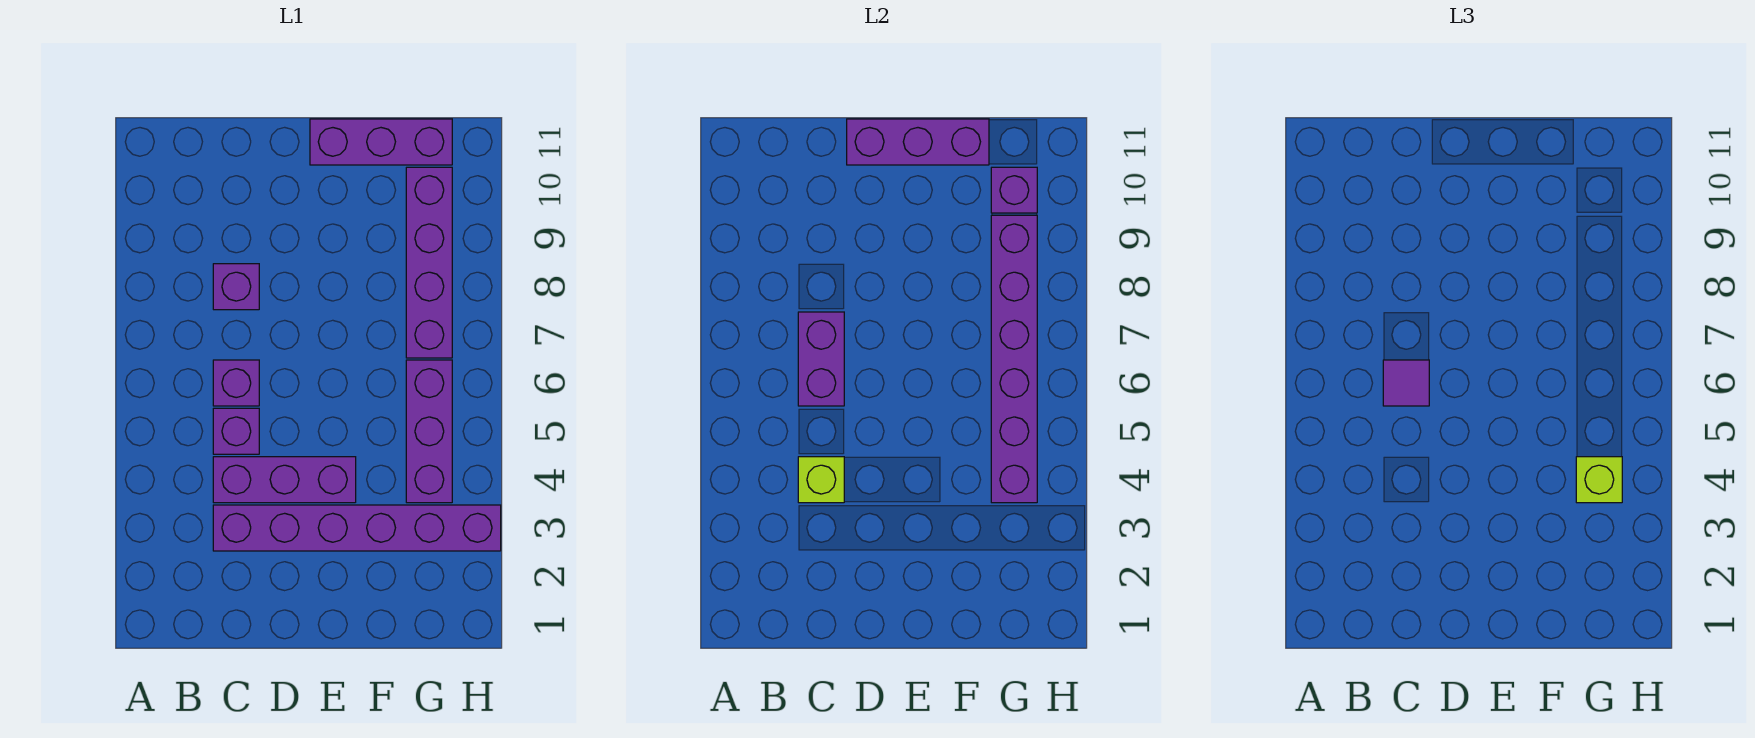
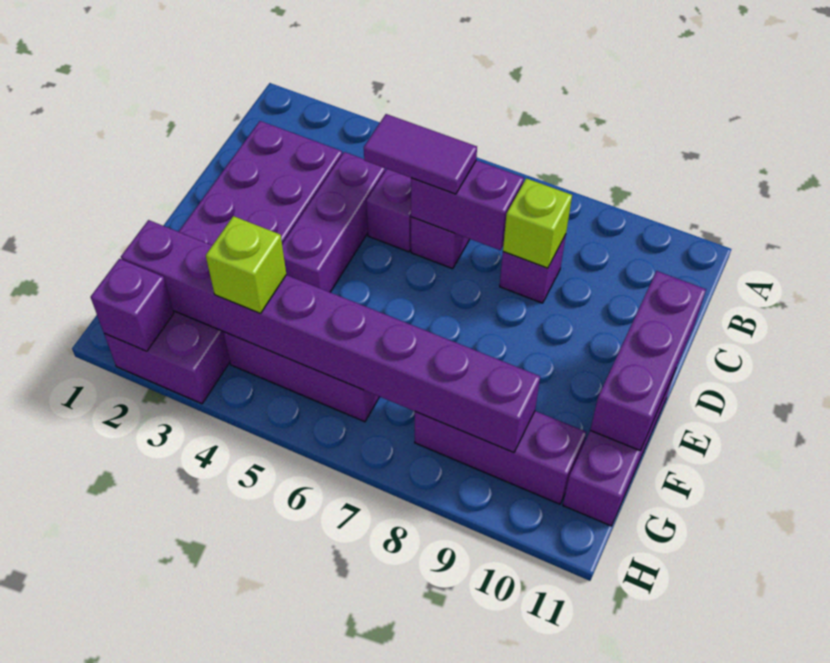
purple brick C3:H3 level 1 -> purple brick C2:H3 level 1
lime brick C4 level 2 -> lime brick C8 level 2
purple tile C6 level 3 -> purple tile C5:C6 level 3
purple brick G4:G9 level 2 -> purple brick G2:G9 level 2
purple brick G7:G10 level 1 -> purple brick G8:G10 level 1
purple brick G10 level 2 -> purple brick H2 level 2

